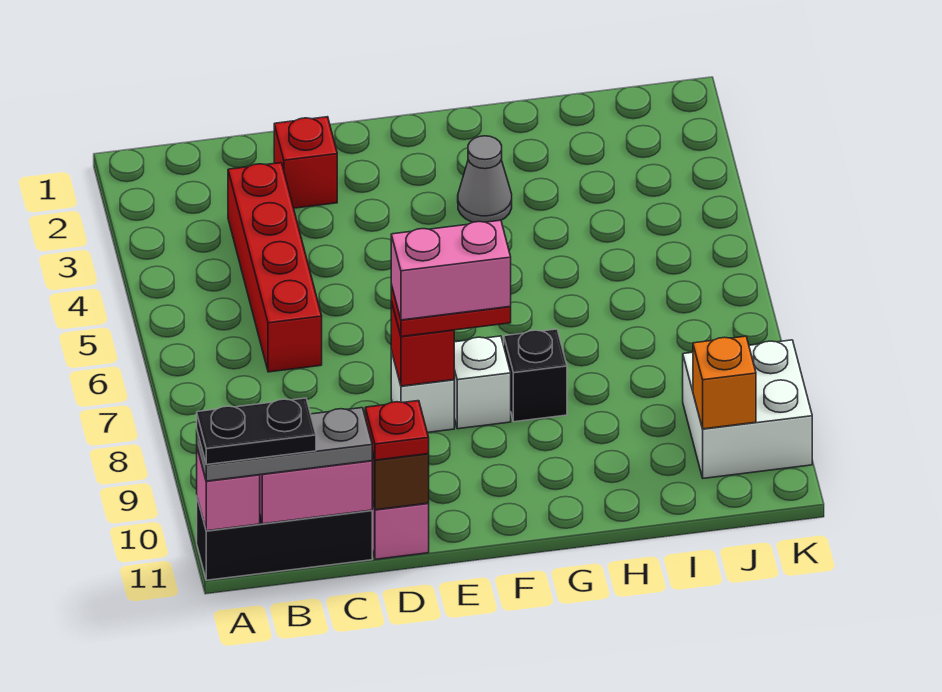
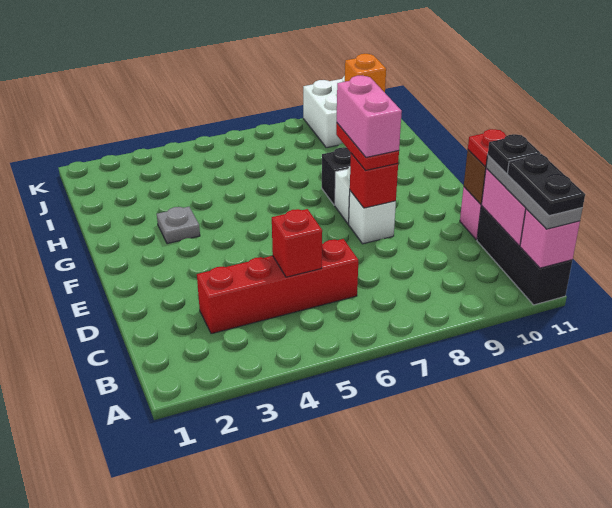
none -> black plate C11 level 4
red brick D2 level 1 -> red brick C5 level 2
grey cone G3 level 1 -> grey plate G3 level 1

